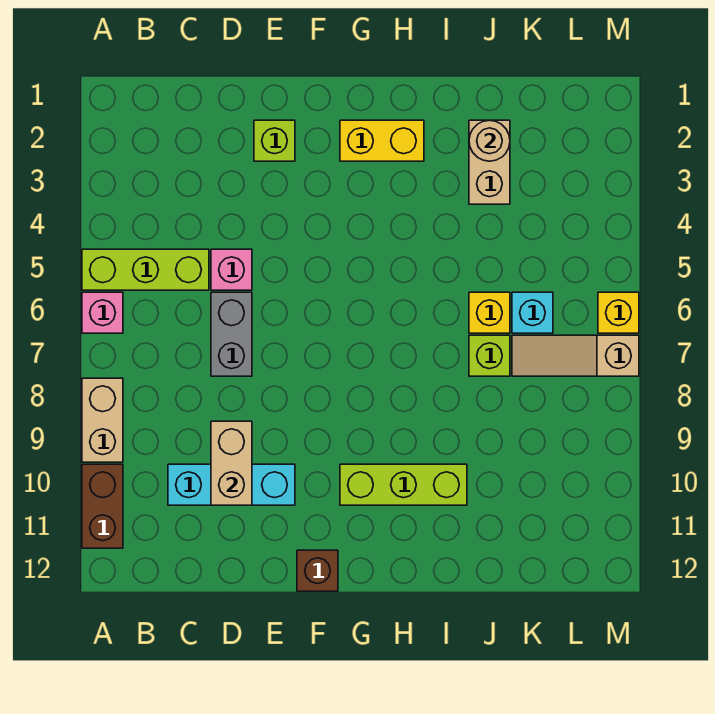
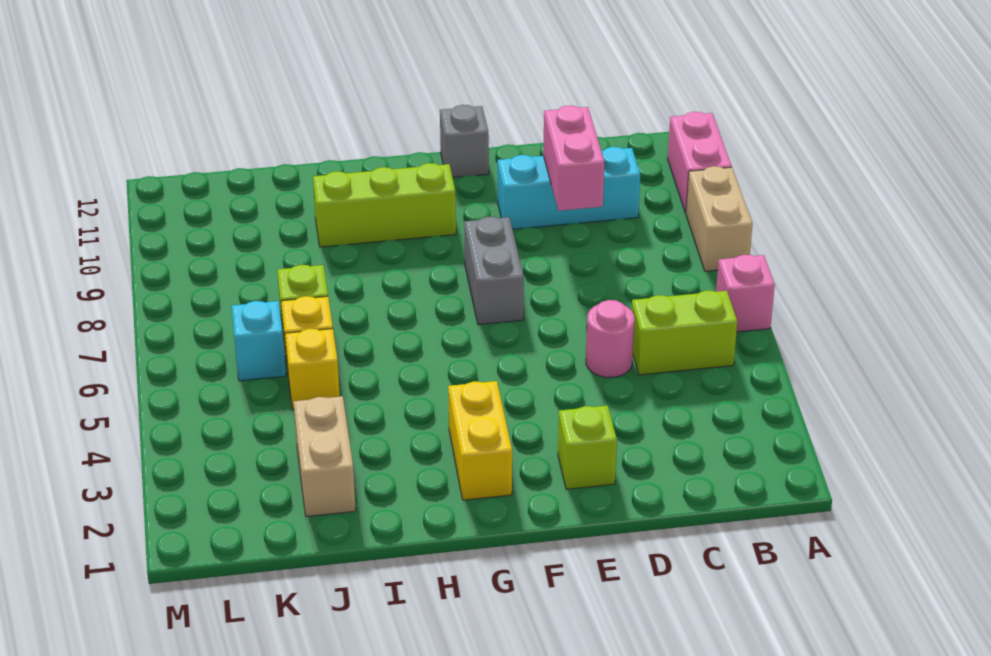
lime brick A5:C5 level 1 -> lime brick B5:C5 level 1
brown brick A10:A11 level 1 -> pink brick A10:A11 level 1
pink brick D5 level 1 -> pink round brick D5 level 1
grey brick D6:D7 level 1 -> grey brick F7:F8 level 1
tan brick D9:D10 level 2 -> pink brick D9:D10 level 2
brown brick F12 level 1 -> grey brick F12 level 1
yellow brick G2:H2 level 1 -> yellow brick G2:G3 level 1
tan round brick J2 level 2 -> none
tan slope K7:M7 level 1 top M -> none
yellow brick M6 level 1 -> yellow brick J5 level 1

